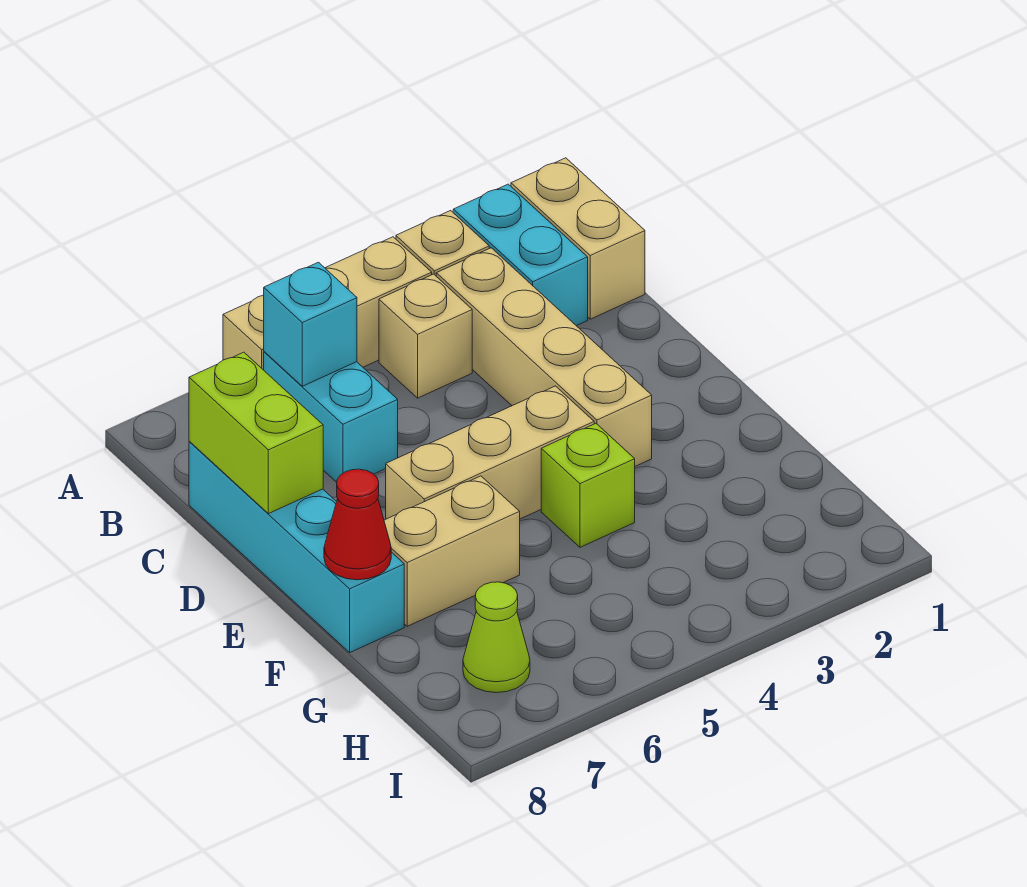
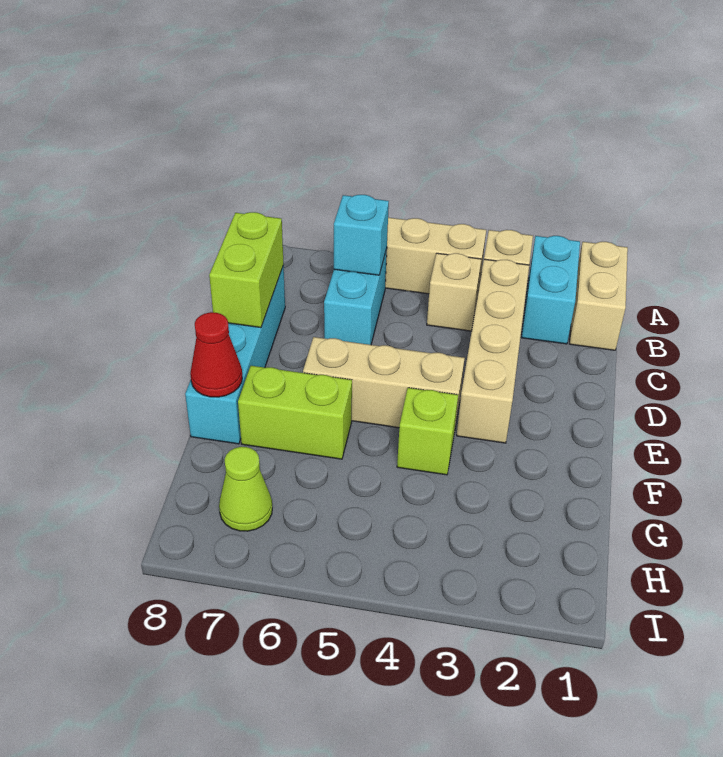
tan brick F6:F7 level 1 -> lime brick F6:F7 level 1

